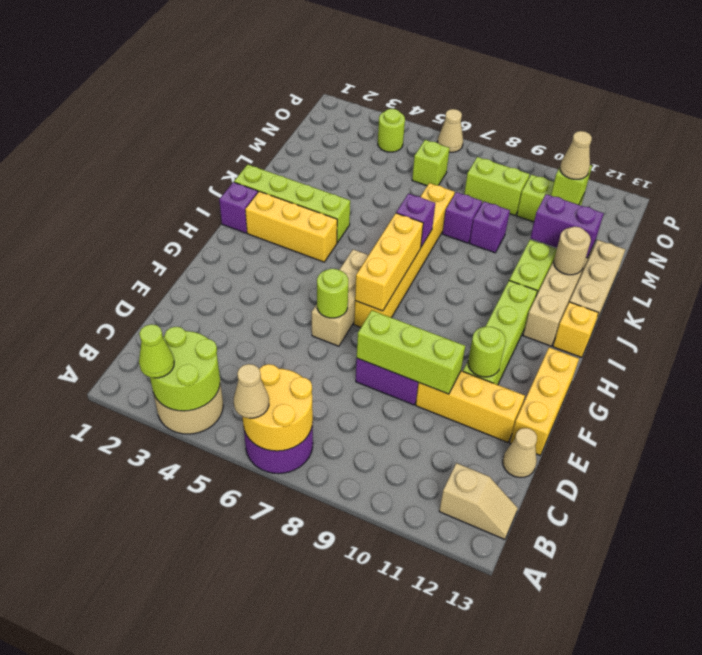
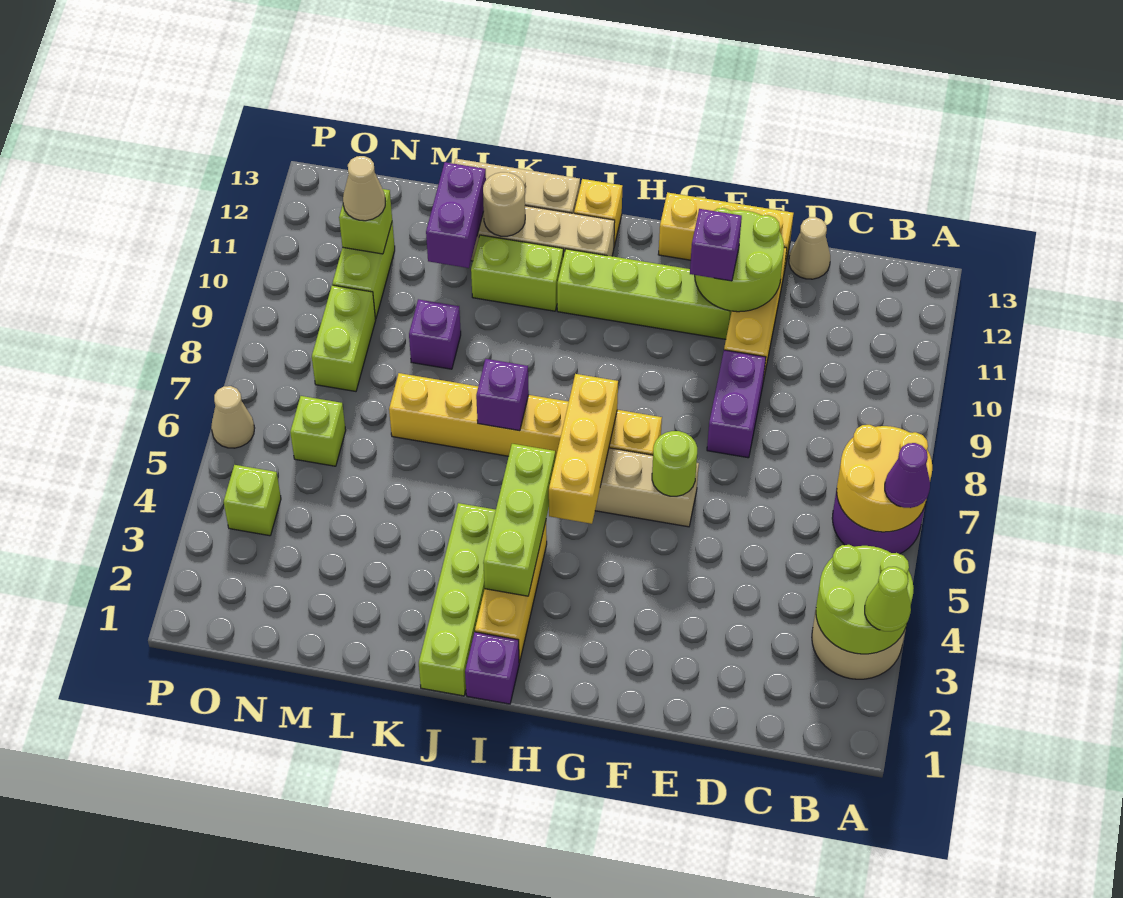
tan cone A6 level 3 -> purple cone A6 level 3
tan slope B12:B13 level 1 top 12 -> none
lime brick E8:E10 level 2 -> lime brick I3:I5 level 2
lime round brick F11 level 2 -> lime round brick E11:F12 level 2
yellow brick G7:I7 level 2 -> yellow brick H5:H7 level 2
purple brick L8 level 1 -> purple brick F11 level 3
lime round brick O4 level 1 -> lime brick O4 level 1

